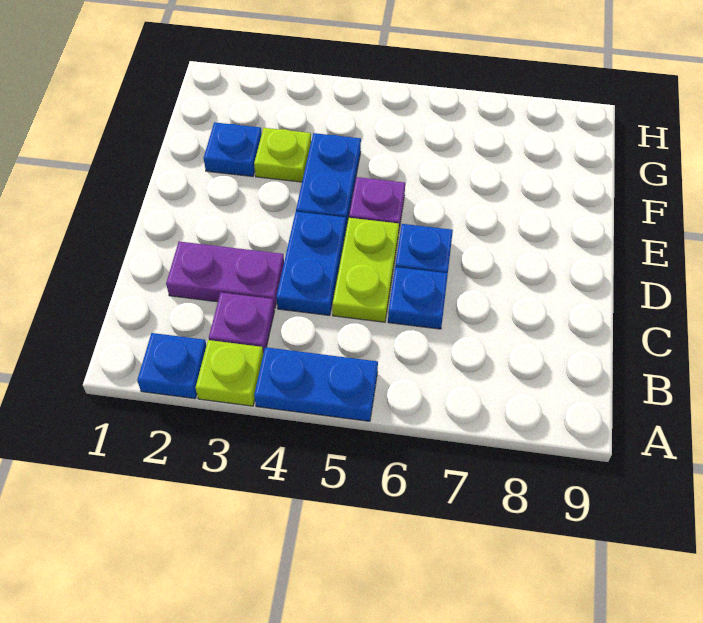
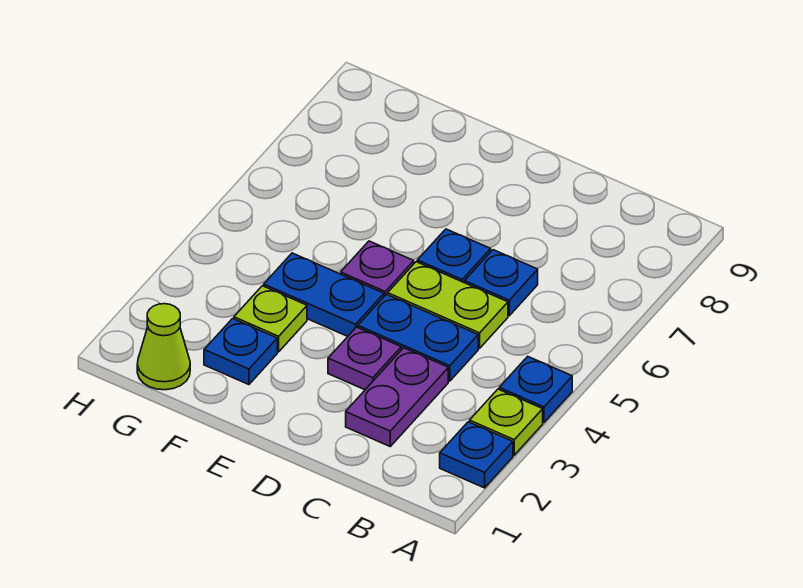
blue plate A4:A5 level 1 -> blue plate A4 level 1
purple plate B3 level 1 -> purple plate D3 level 1
none -> lime cone G1 level 1

